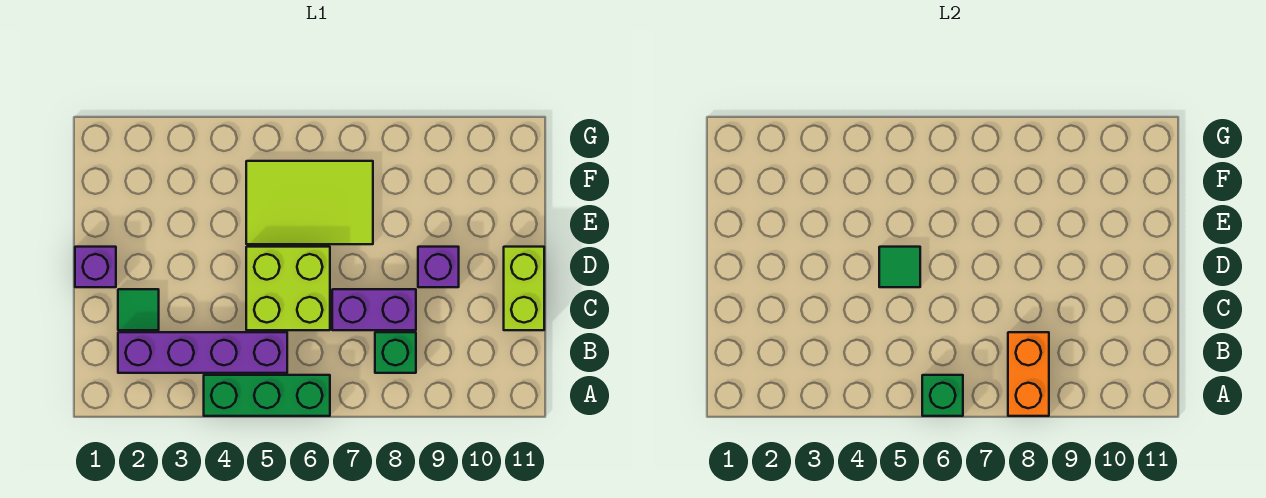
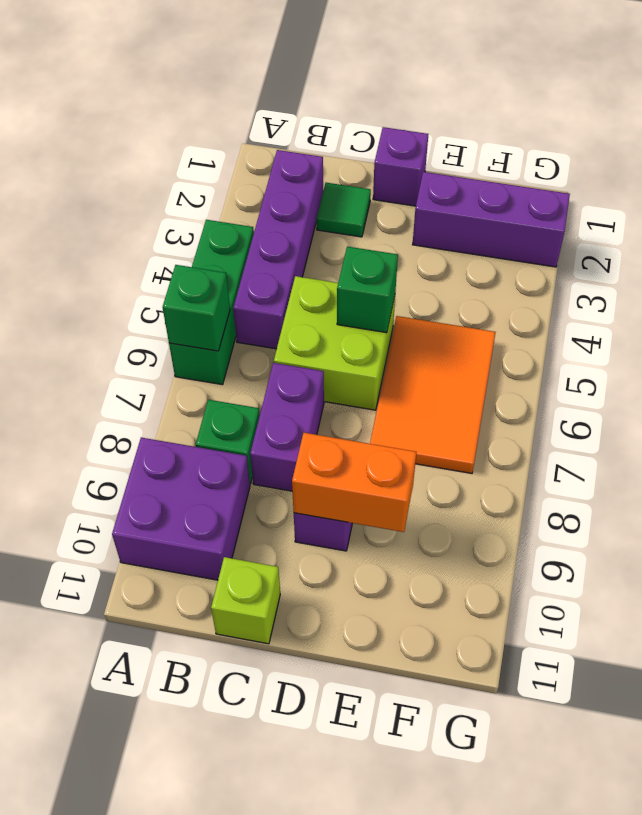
orange brick A8:B8 level 2 -> orange brick D9:E9 level 2
none -> purple brick A9:B10 level 1
lime brick C11:D11 level 1 -> lime brick C11 level 1
green tile D5 level 2 -> green brick D5 level 2
none -> purple brick E2:G2 level 1
lime tile E5:F7 level 1 -> orange tile E5:F7 level 1

